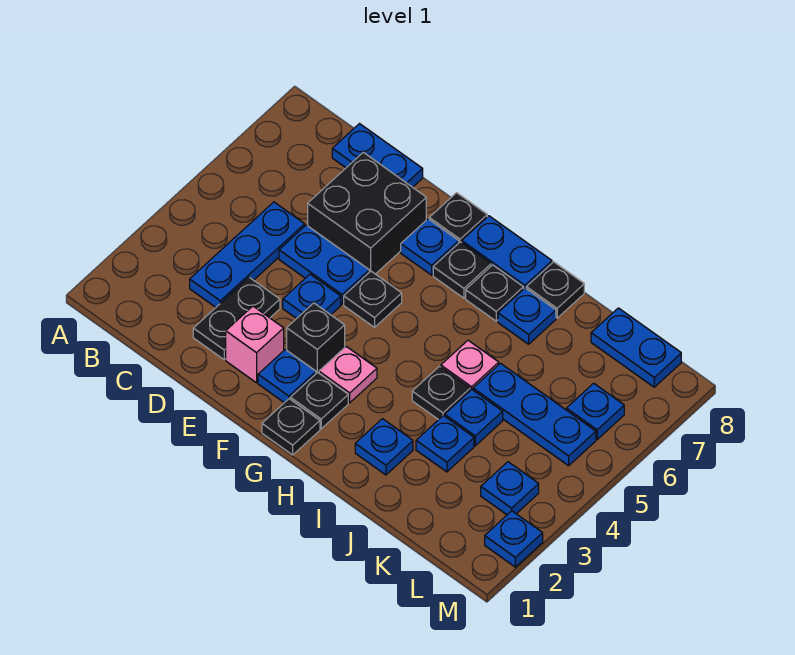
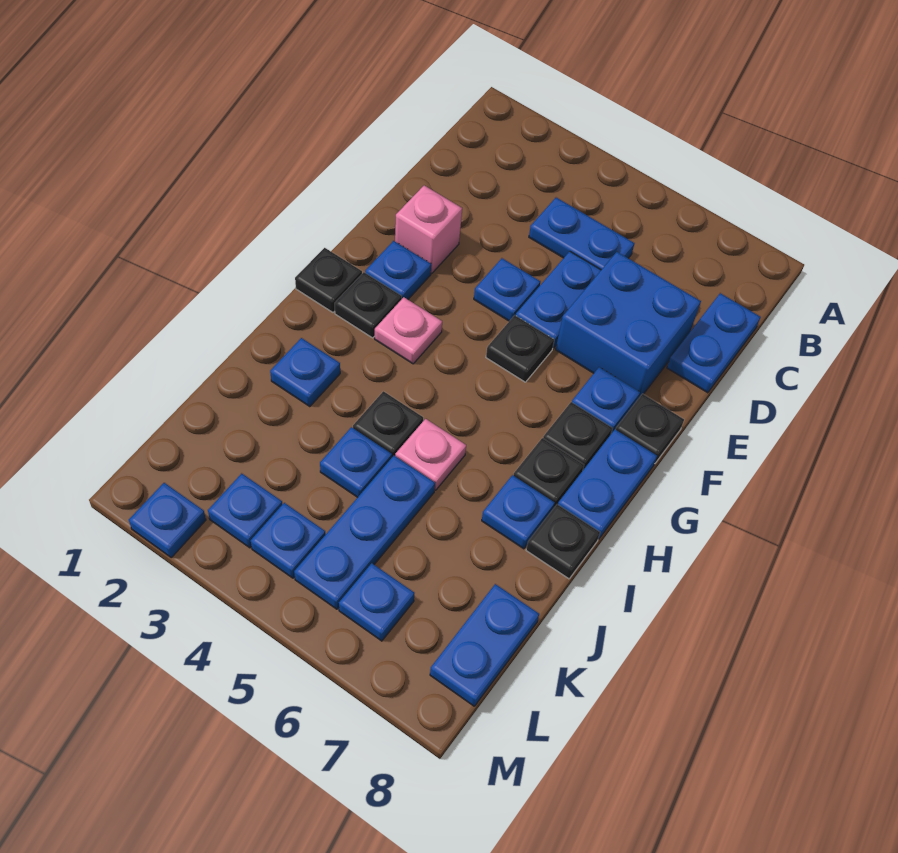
blue plate C3:C5 level 1 -> blue plate C4:C5 level 1
black plate D2:D3 level 1 -> none
black brick D6:E7 level 1 -> blue brick D6:E7 level 1
black brick F3 level 1 -> none
blue plate J3 level 1 -> blue plate L4 level 1

